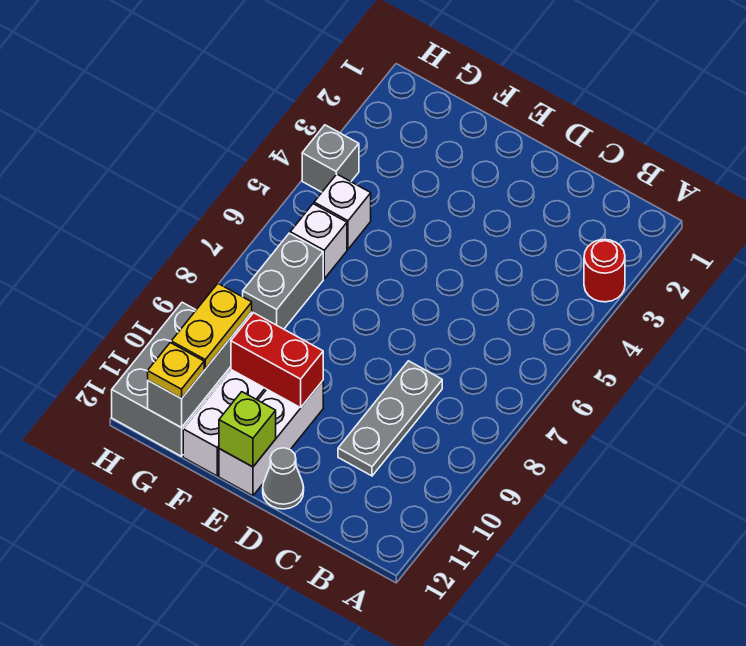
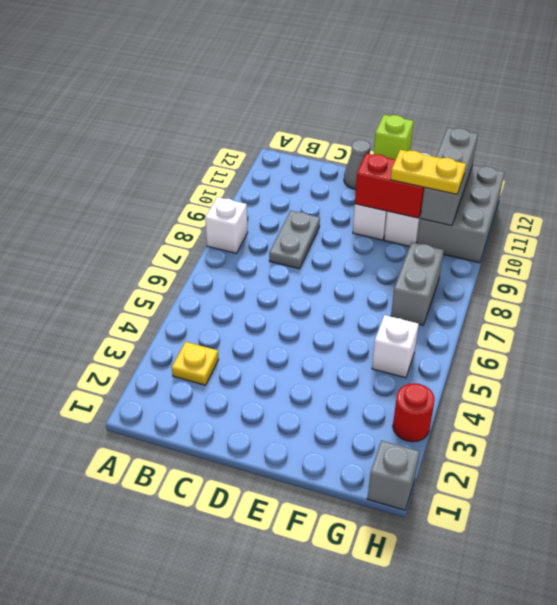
red round brick A3 level 1 -> red round brick H3 level 1
grey plate C8:C10 level 1 -> grey plate C8:C9 level 1
white brick G6 level 1 -> white brick A8 level 1
yellow plate G10:G11 level 3 -> yellow plate F10:G10 level 3
yellow plate G12 level 3 -> yellow plate B3 level 1
grey brick H4 level 1 -> grey brick H1 level 1

